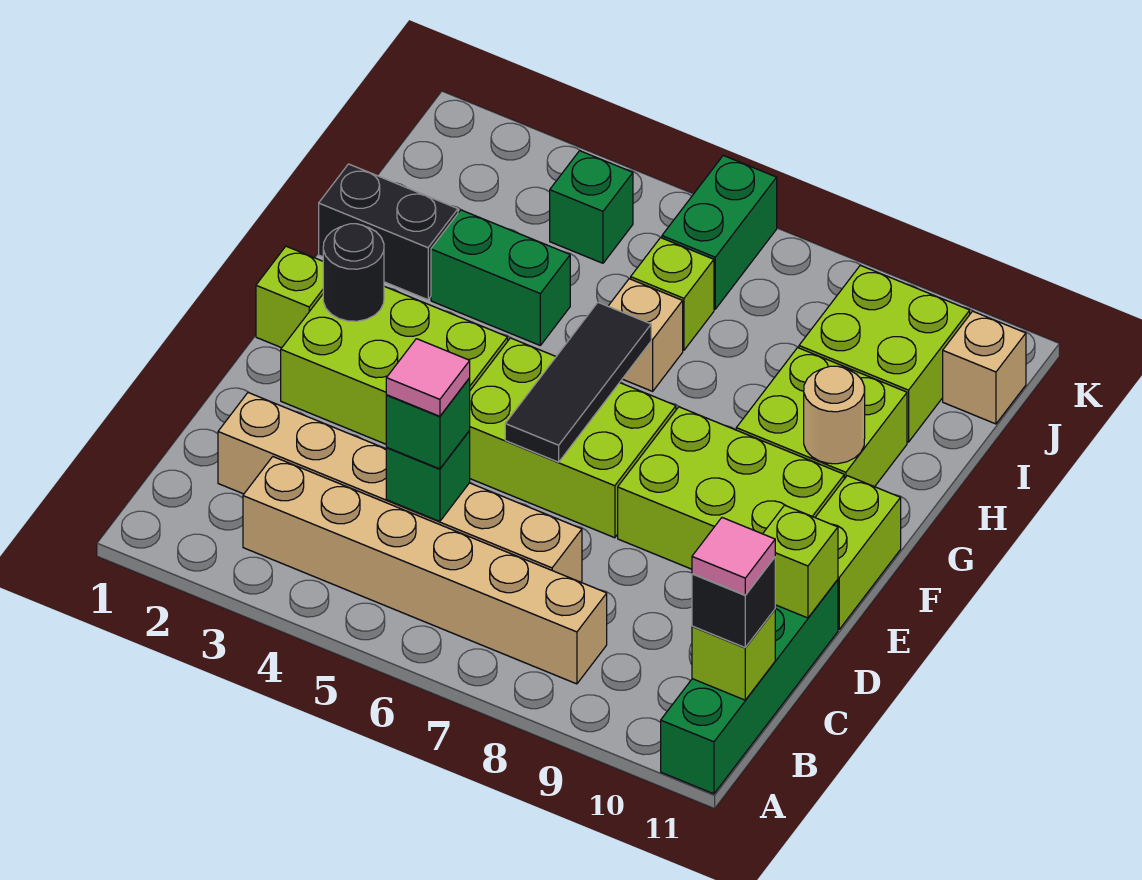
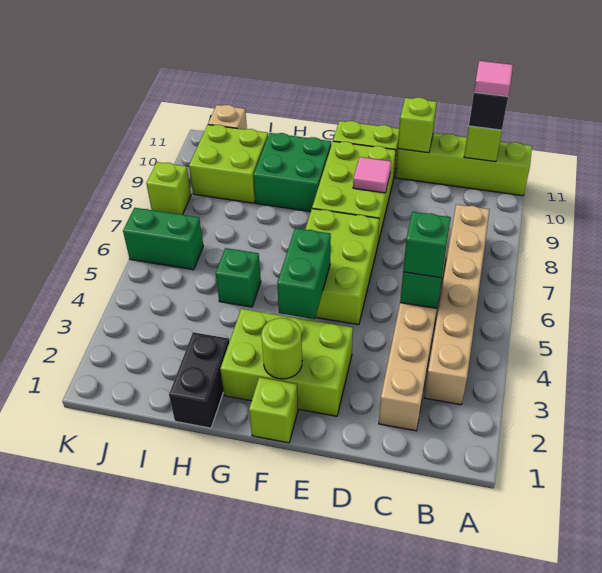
green brick A11:D11 level 1 -> lime brick A11:D11 level 1
pink tile C5 level 4 -> pink tile E9 level 2
lime brick E2:F4 level 1 -> lime brick E2:G3 level 1
black tile E6:G6 level 2 -> none
black round brick F2 level 2 -> lime round brick F2 level 2
lime brick G9:H10 level 1 -> green brick G9:H10 level 1
tan round brick G10 level 2 -> none
green brick H3:H4 level 1 -> green brick F4:F5 level 2
tan brick H6 level 1 -> none
lime brick I6 level 1 -> lime brick K8 level 1
green brick J4 level 1 -> green brick H5 level 1

